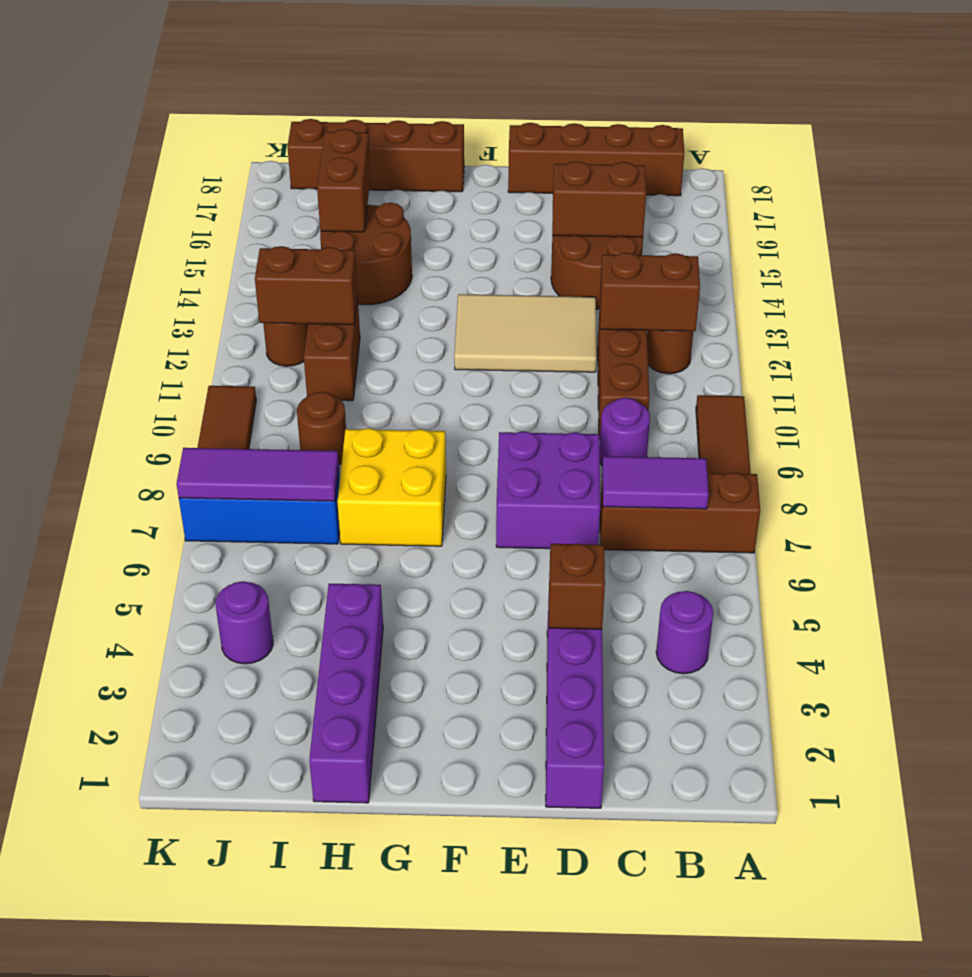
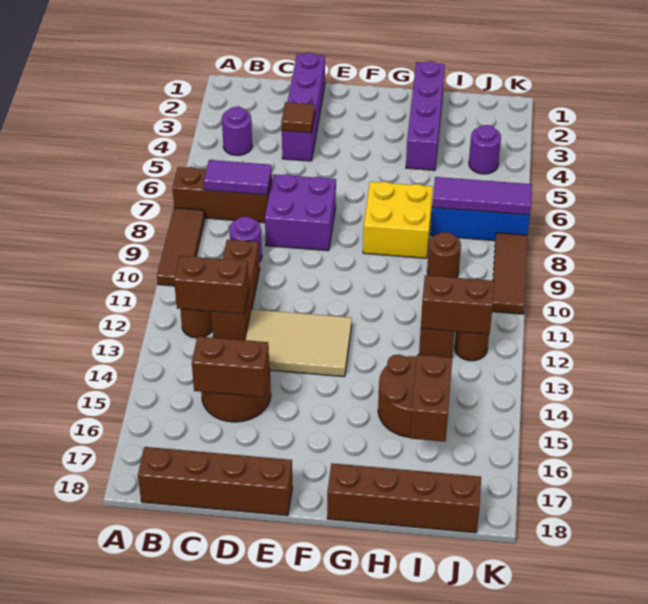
brown brick D4 level 2 -> brown tile D4 level 2

